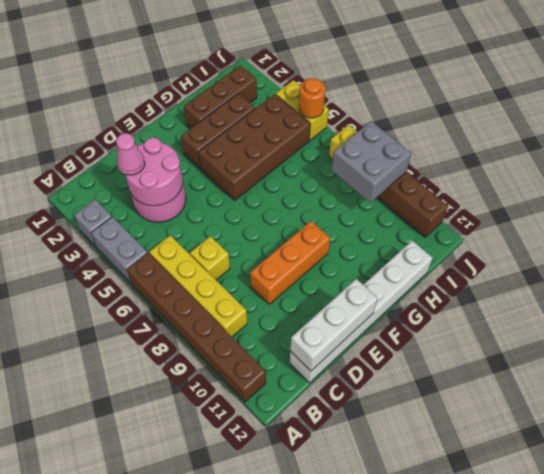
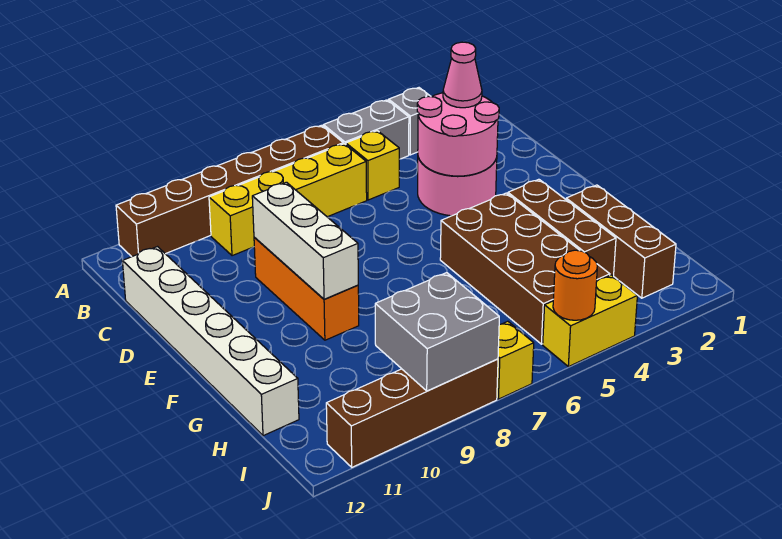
yellow brick C7 level 1 -> yellow brick B5 level 1
white brick C12:E12 level 2 -> white brick D9:F9 level 2

